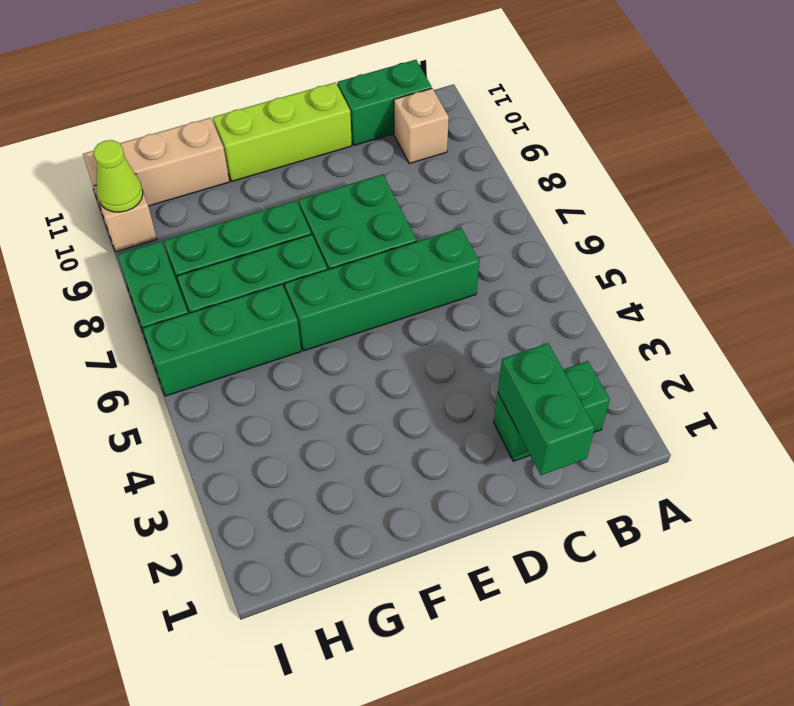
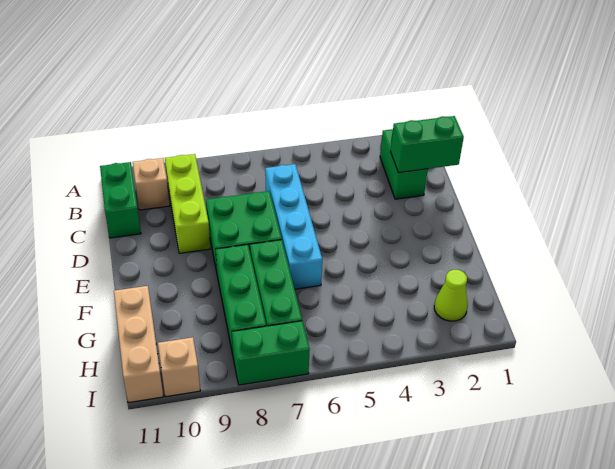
green brick C6:F6 level 1 -> cyan brick C6:F6 level 1
lime brick D11:F11 level 1 -> lime brick B9:D9 level 1
green brick G6:I6 level 1 -> none
lime cone I10 level 2 -> lime cone H2 level 1

